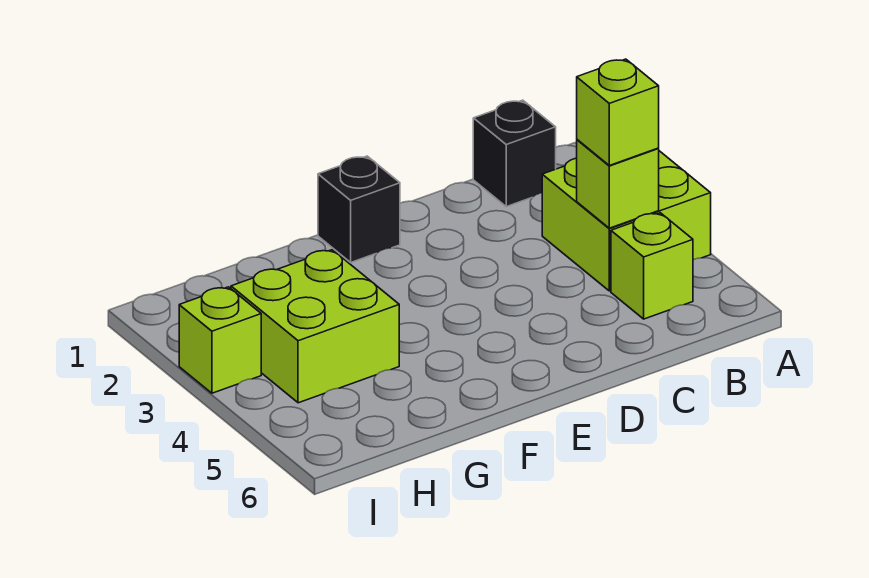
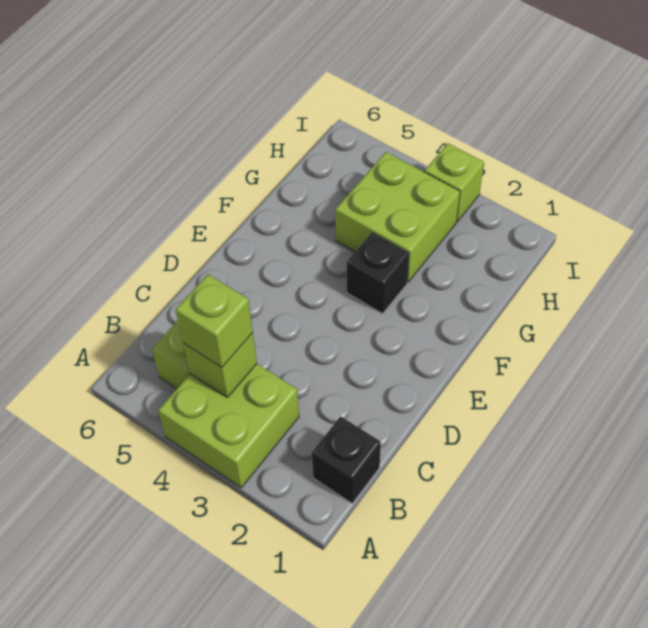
black brick E1 level 1 -> black brick F3 level 1

